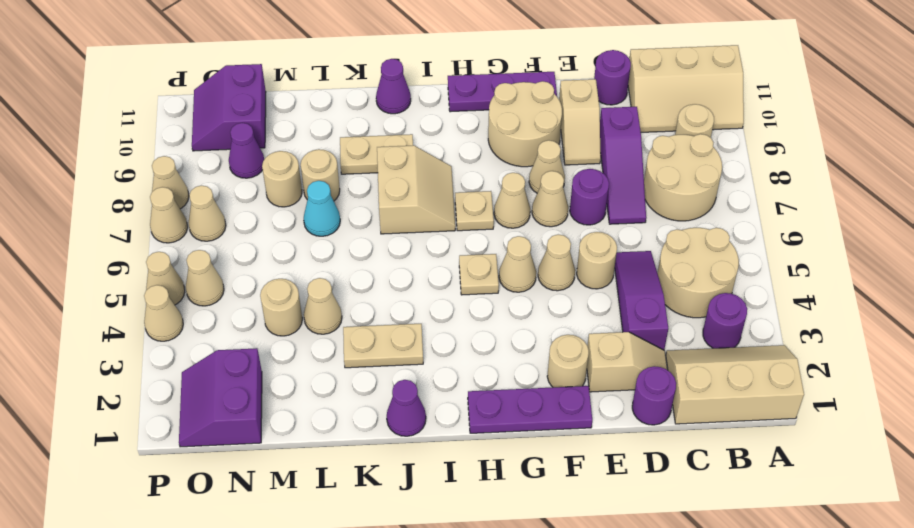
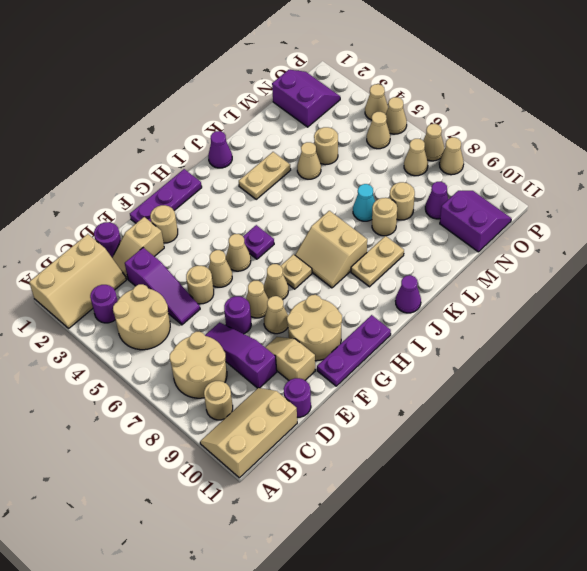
tan plate H5 level 1 -> purple plate H5 level 1

